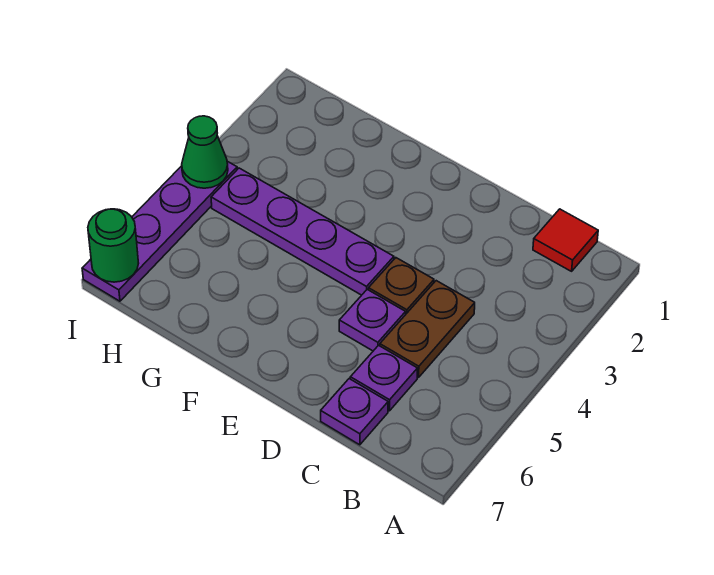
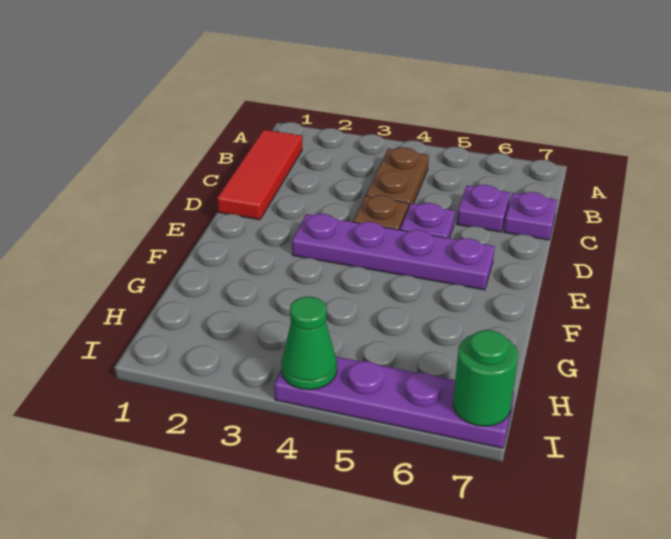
red tile B1 level 1 -> red tile B1:D1 level 1
brown plate C4:C5 level 1 -> brown plate B4:C4 level 1
purple plate E4:H4 level 1 -> purple plate E3:E6 level 1

